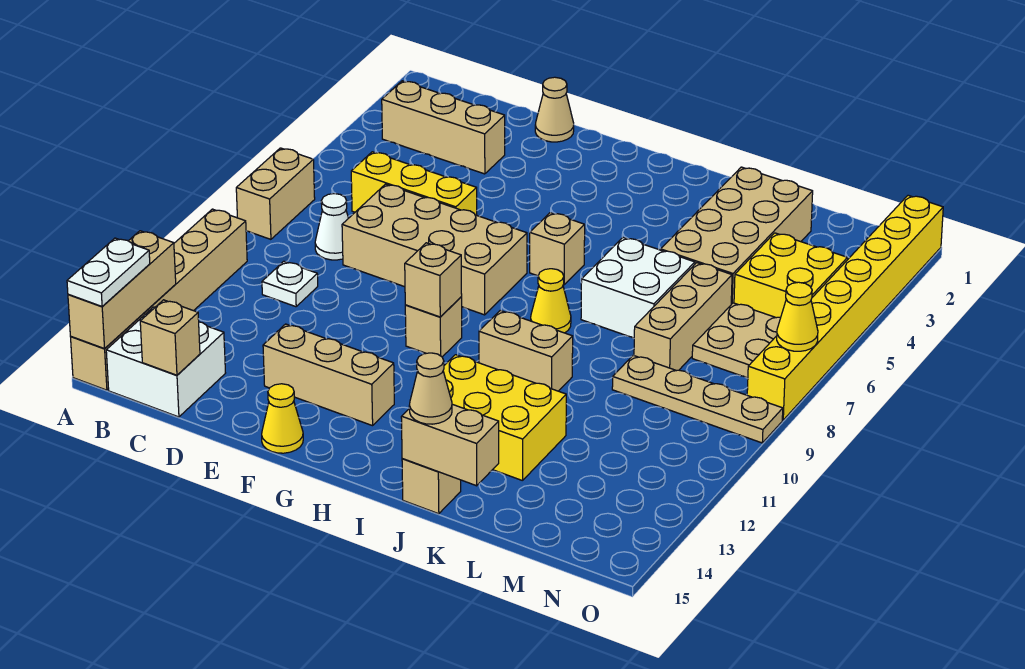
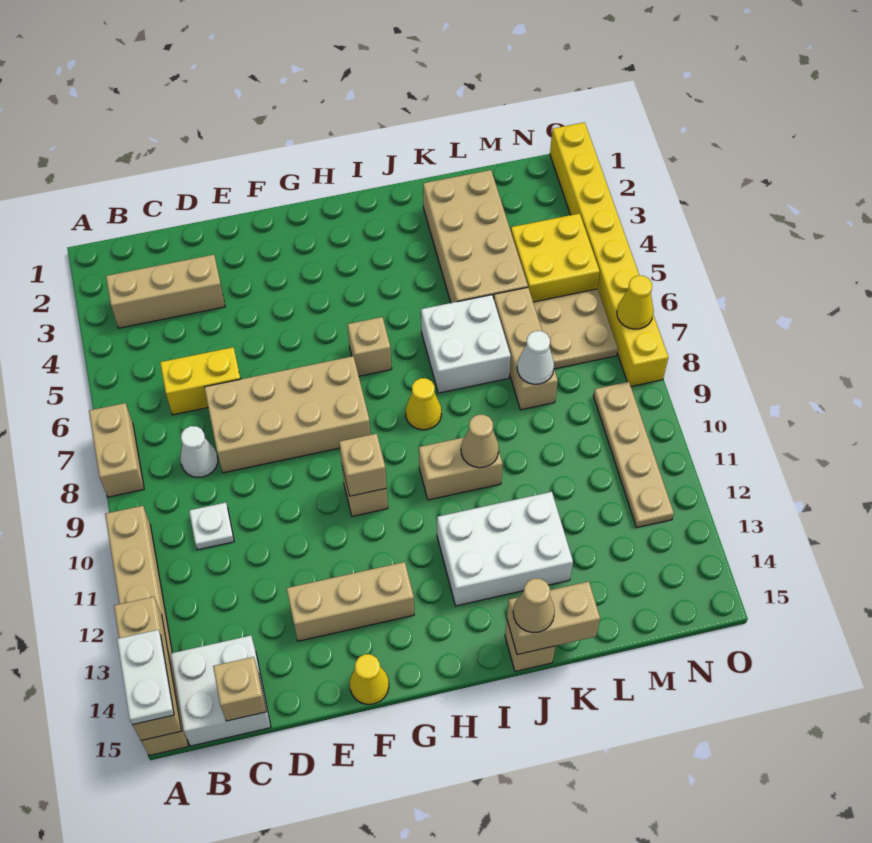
yellow brick C6:E6 level 1 -> yellow brick C6:D6 level 1
tan cone E1 level 1 -> tan cone J10 level 2
yellow brick I12:K13 level 1 -> white brick I12:K13 level 1
none -> white cone L8 level 2
tan plate L9:O9 level 1 -> tan plate N9:N12 level 1

